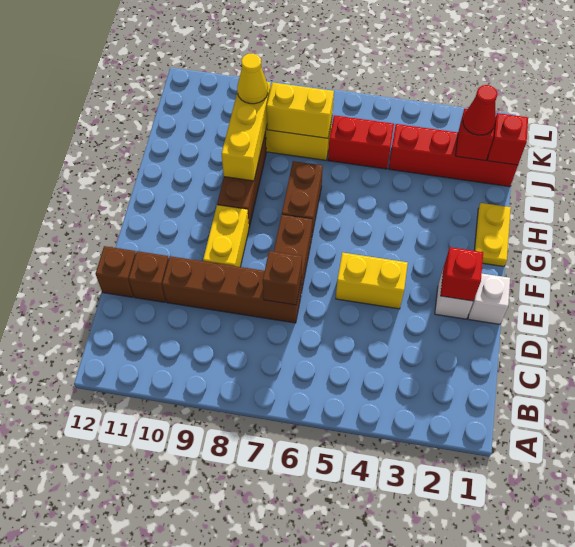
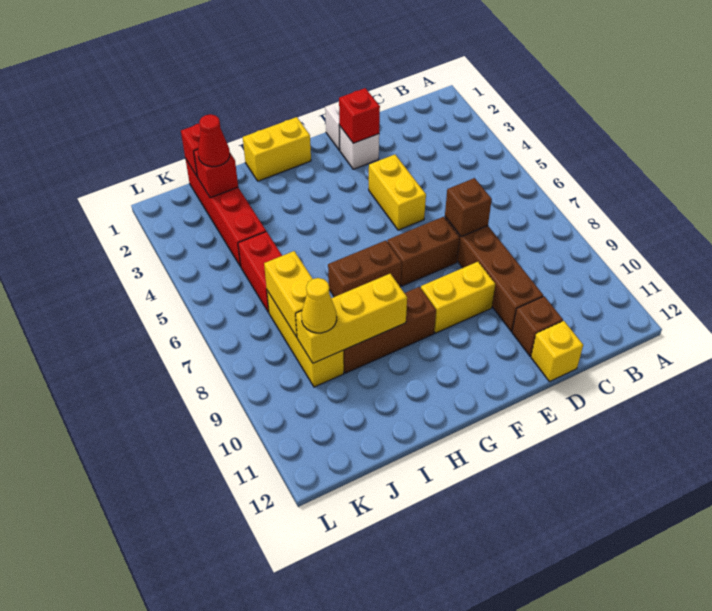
brown brick D12 level 1 -> yellow brick D12 level 1
yellow plate G1:H1 level 1 -> yellow brick G1:H1 level 1

